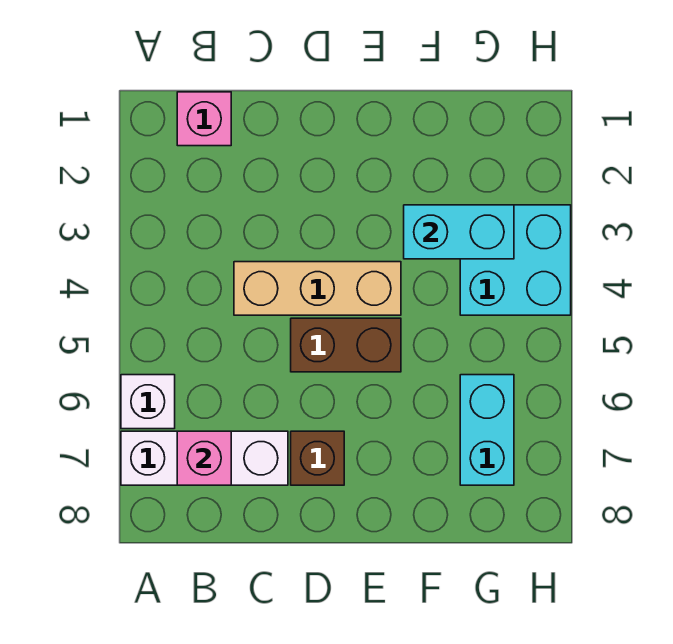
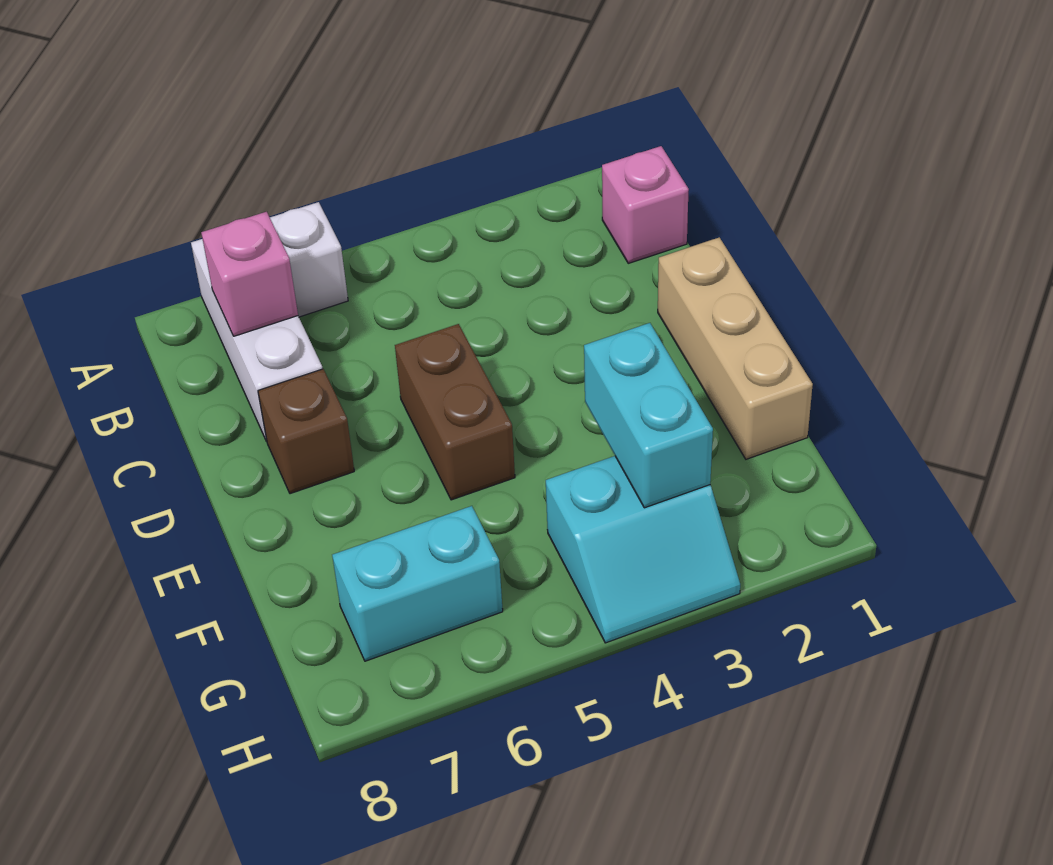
tan brick C4:E4 level 1 -> tan brick D1:F1 level 1
cyan brick G3:H4 level 1 -> cyan slope G3:H4 level 1 top G

